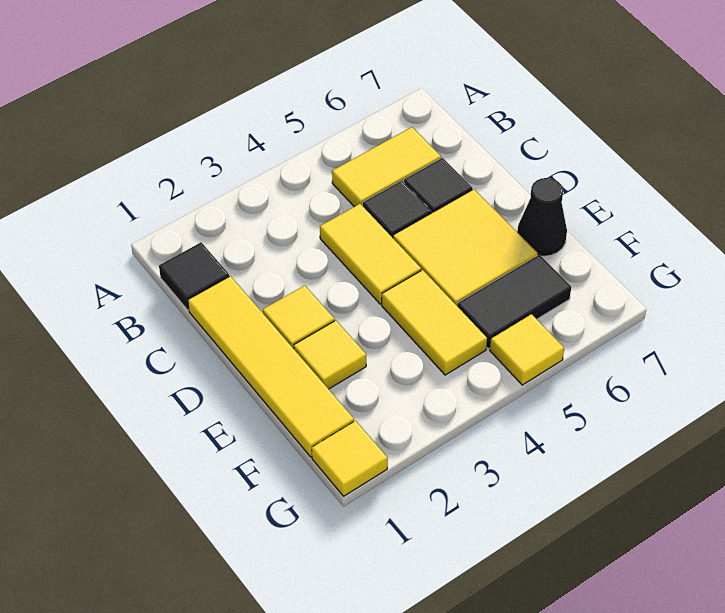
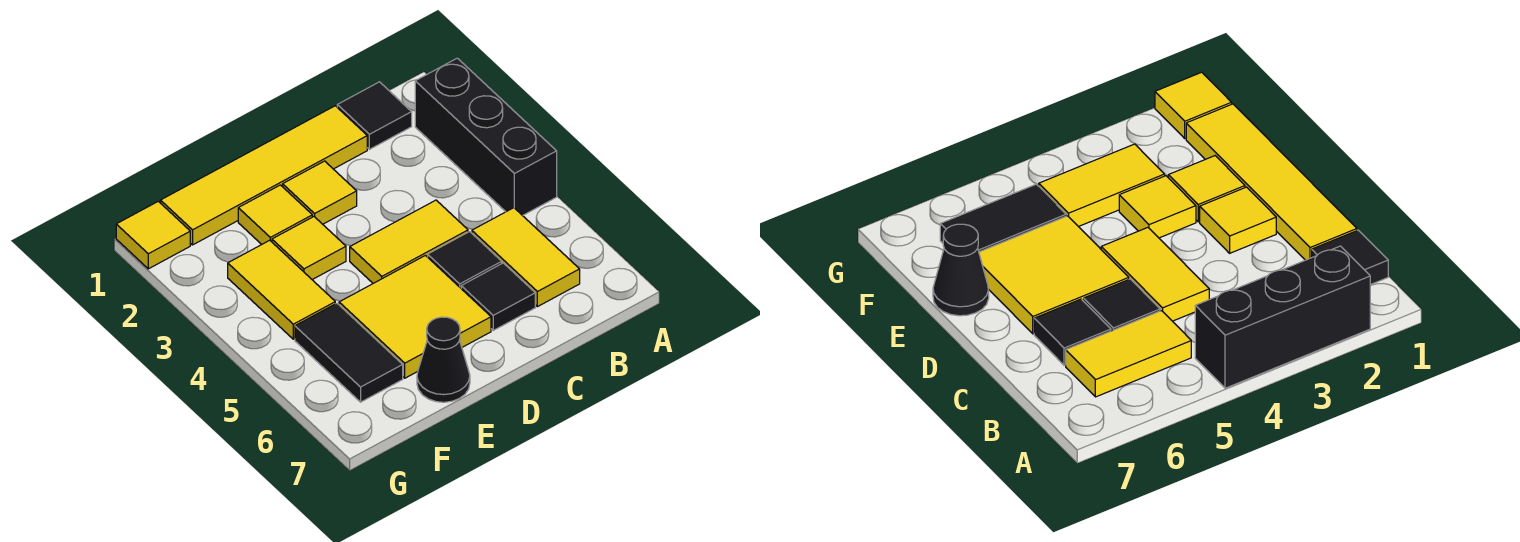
none -> black brick A2:A4 level 1
yellow tile E4:F4 level 1 -> yellow tile F3:F4 level 1
yellow tile G5 level 1 -> yellow tile E3 level 1

